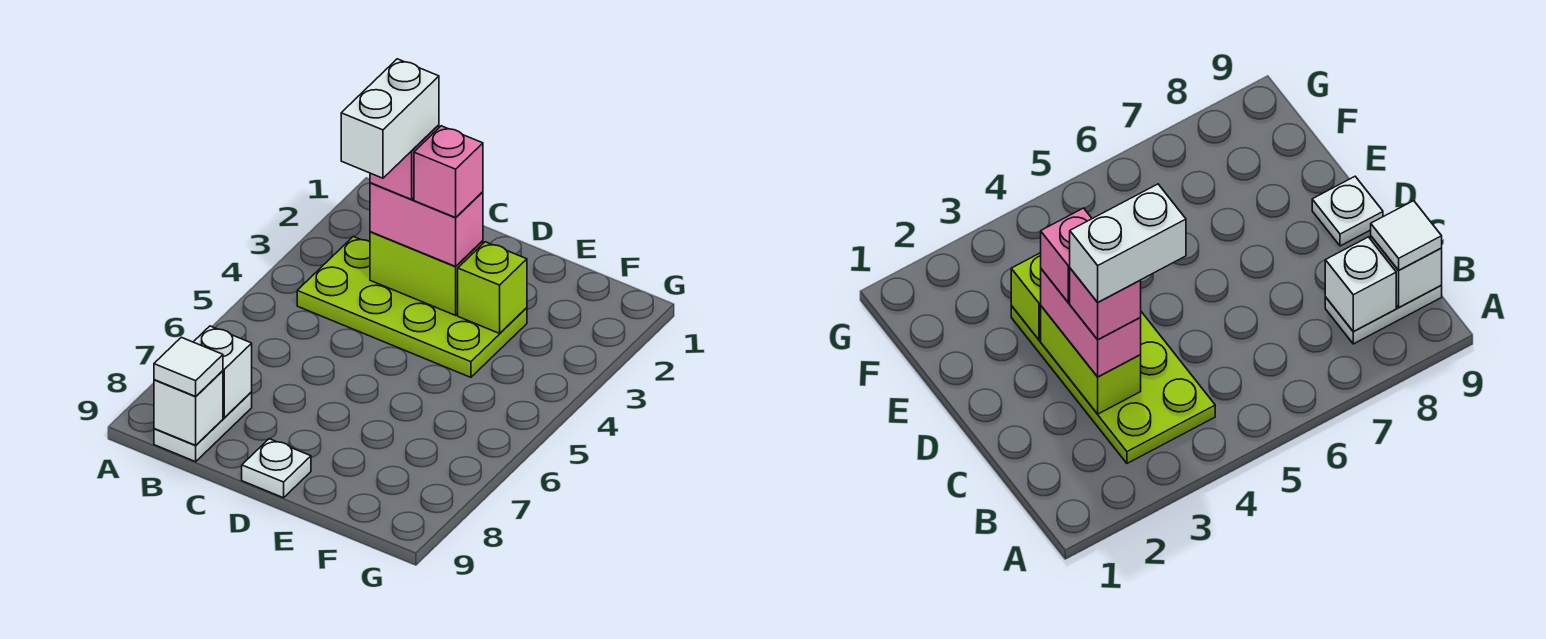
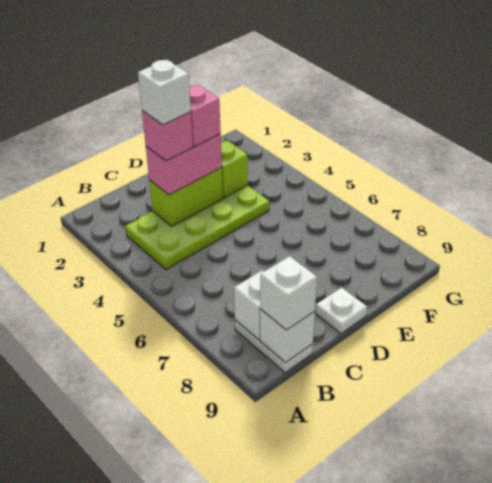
white tile B9 level 3 -> white brick B9 level 3
white brick C3:C4 level 5 -> white brick C3 level 5

